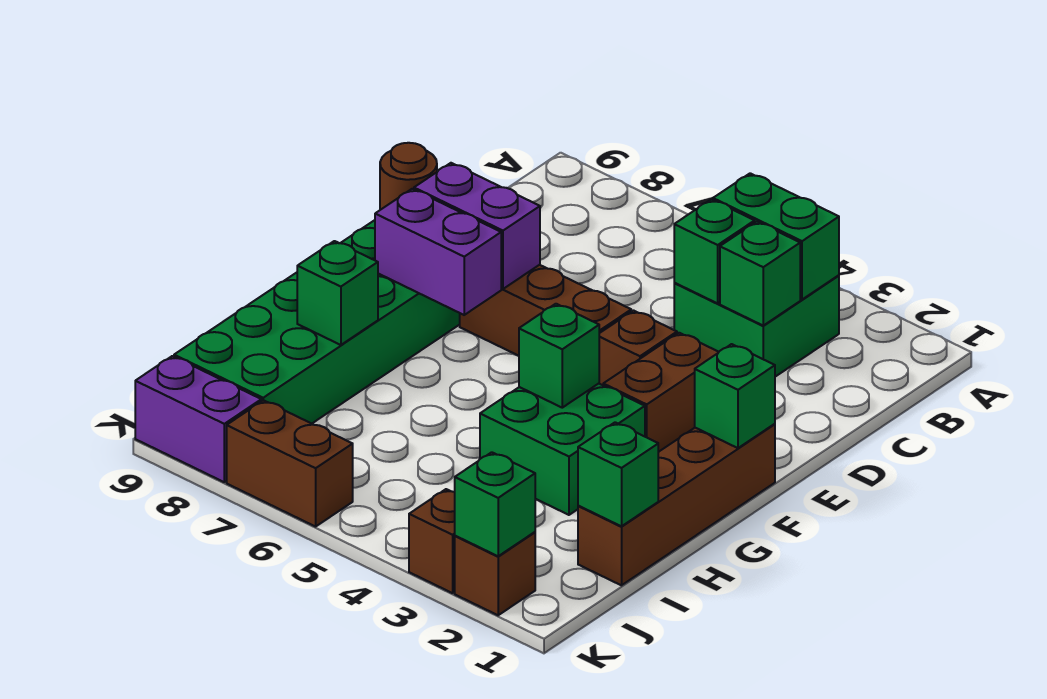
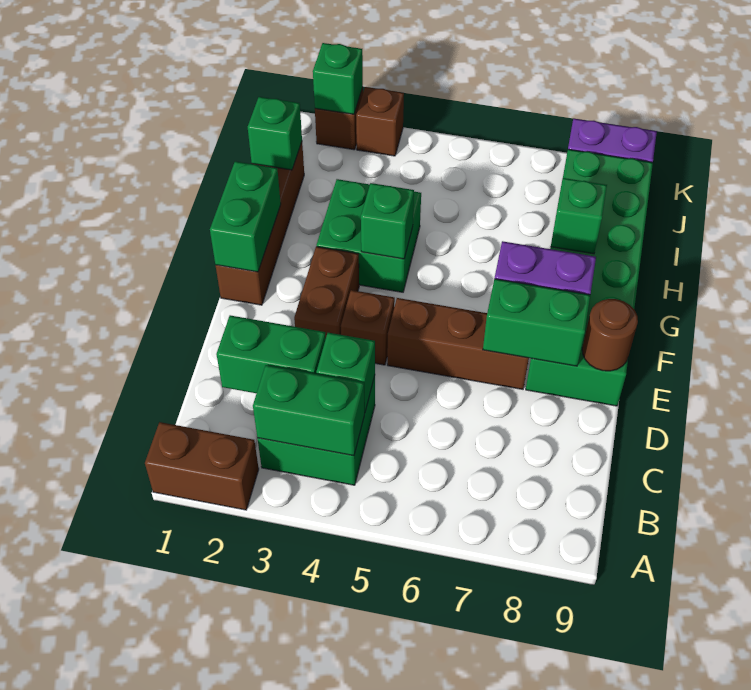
green brick C3 level 2 -> green brick C2:C3 level 2
purple brick E7:E8 level 2 -> green brick E7:E8 level 2
green brick F1 level 2 -> green brick F1:G1 level 2
brown brick K6:K7 level 1 -> brown brick A1:A2 level 1

